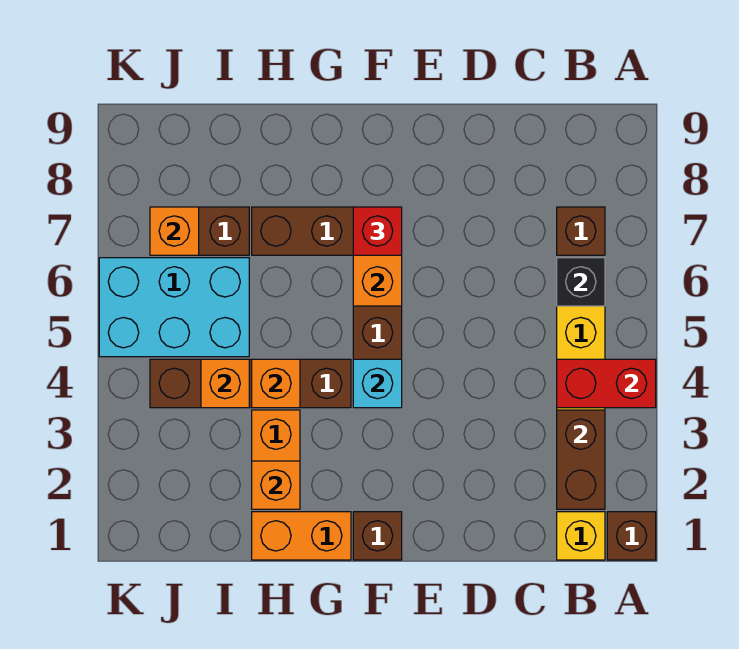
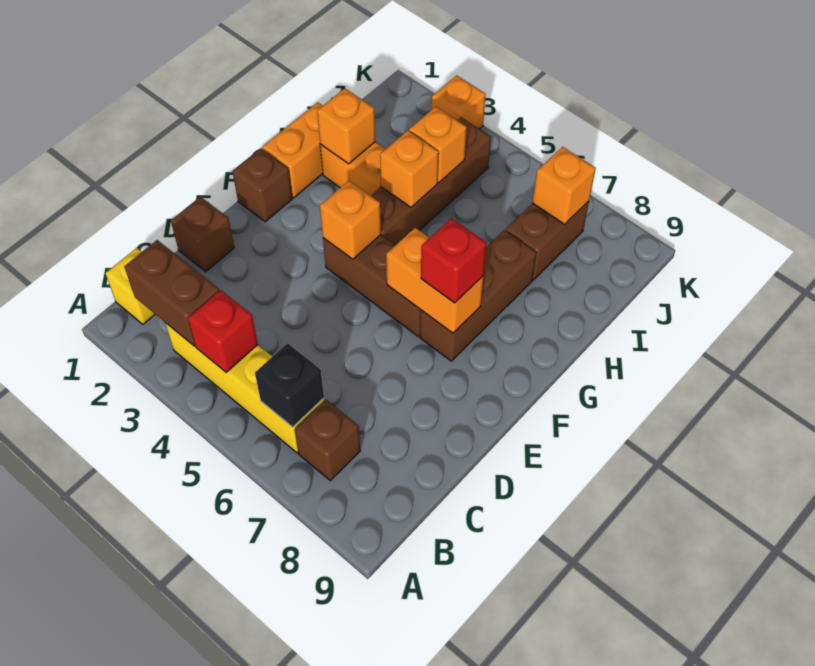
brown brick A1 level 1 -> brown brick D1 level 1
red brick A4:B4 level 2 -> red brick B4 level 2
cyan brick F4 level 2 -> orange brick F4 level 2
cyan brick I5:K6 level 1 -> none
none -> orange brick K3 level 1

